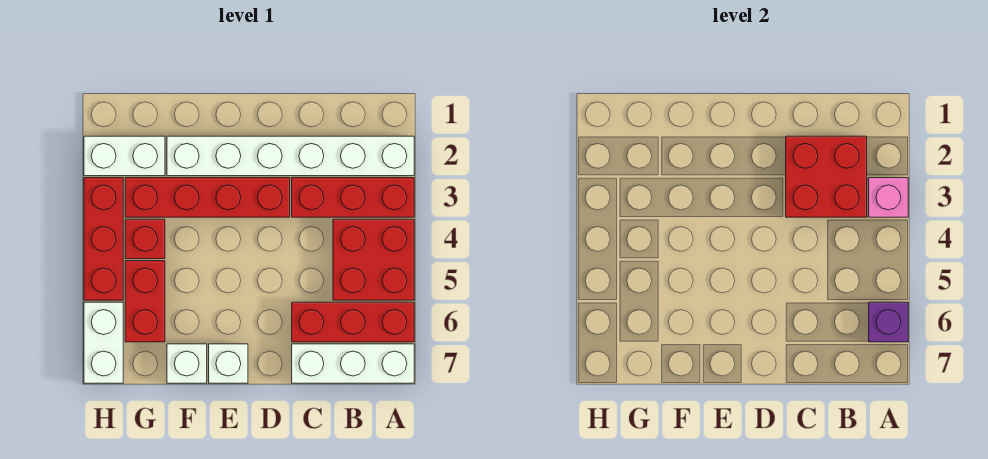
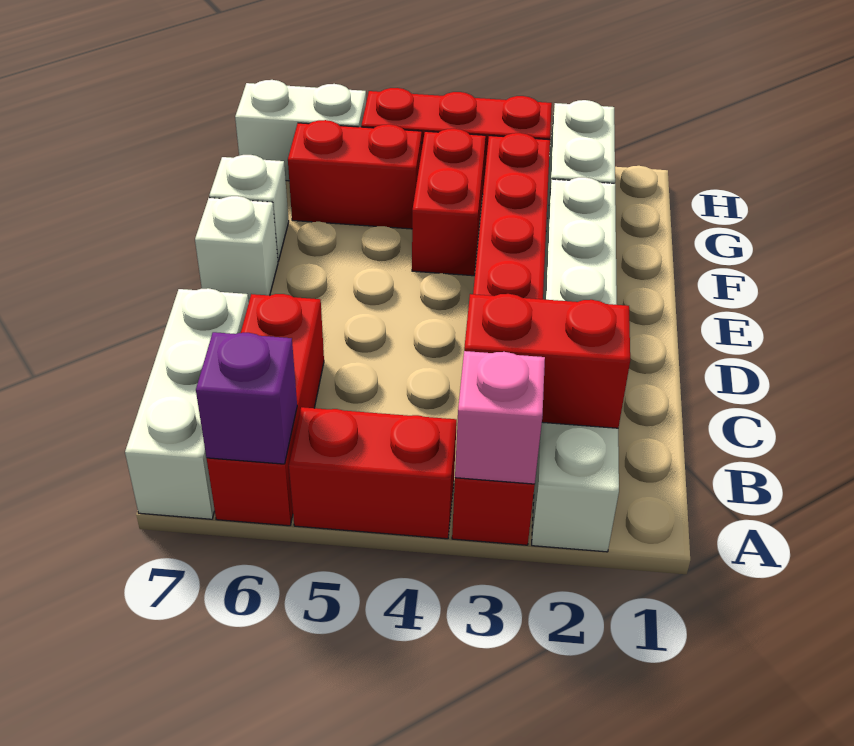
red brick A4:B5 level 1 -> red brick A4:A5 level 1
red brick B2:C3 level 2 -> red brick B2:B3 level 2
red brick G4 level 1 -> red brick F4:G4 level 1

